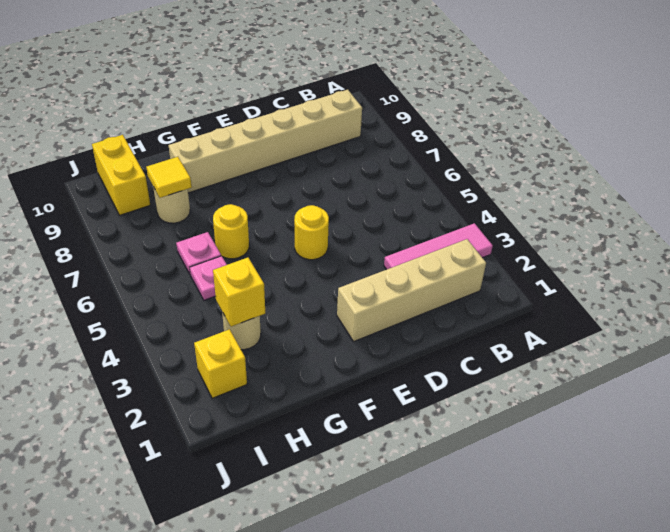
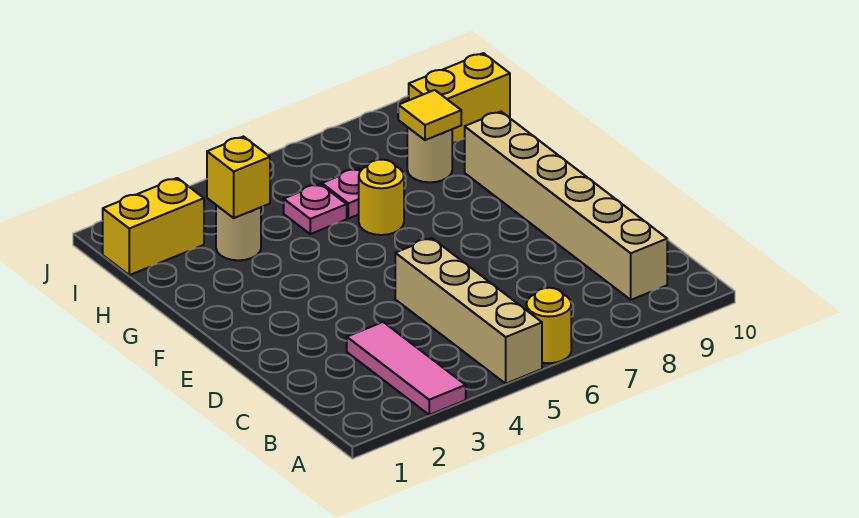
tan brick B2:E2 level 1 -> tan brick A5:D5 level 1
yellow round brick E5 level 1 -> yellow round brick A6 level 1
yellow brick I2 level 1 -> yellow brick I1:I2 level 1

